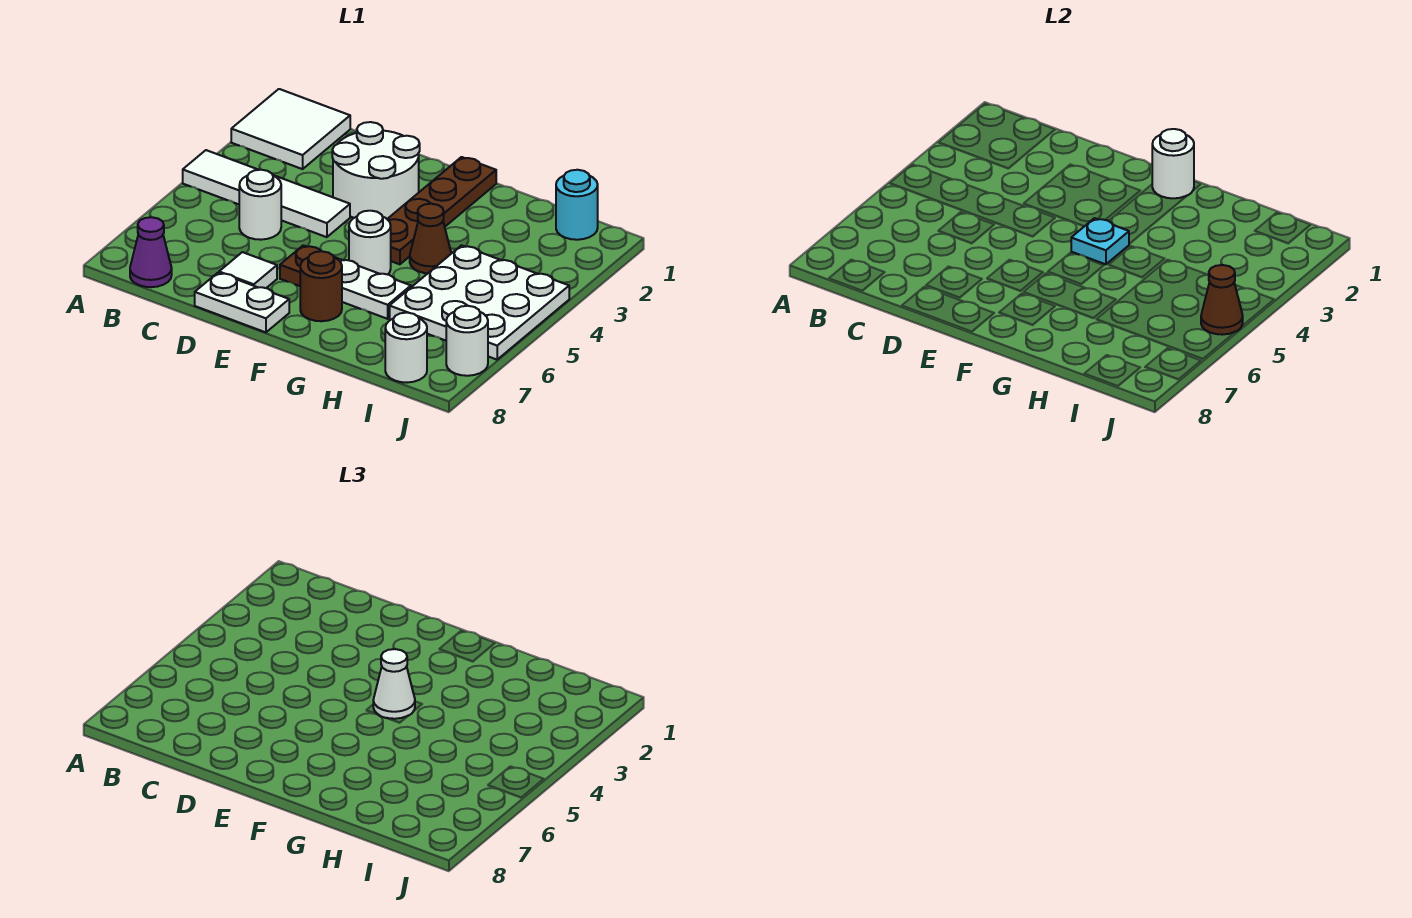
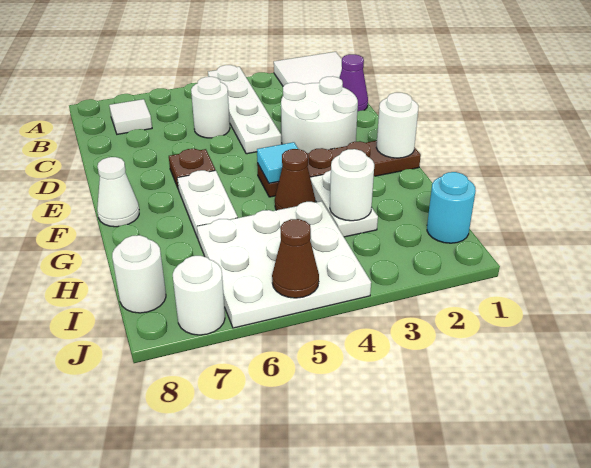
white tile A4:D4 level 1 -> white plate A4:D4 level 1
purple cone B8 level 1 -> purple cone C1 level 1
white tile D7 level 1 -> white tile B7 level 1
white plate D8:E8 level 1 -> white plate G3:H3 level 1
cyan plate F4 level 2 -> cyan tile F4 level 2
white cone F4 level 3 -> white cone F8 level 1
white round brick F5 level 1 -> white round brick H3 level 2
brown round brick F7 level 1 -> none

